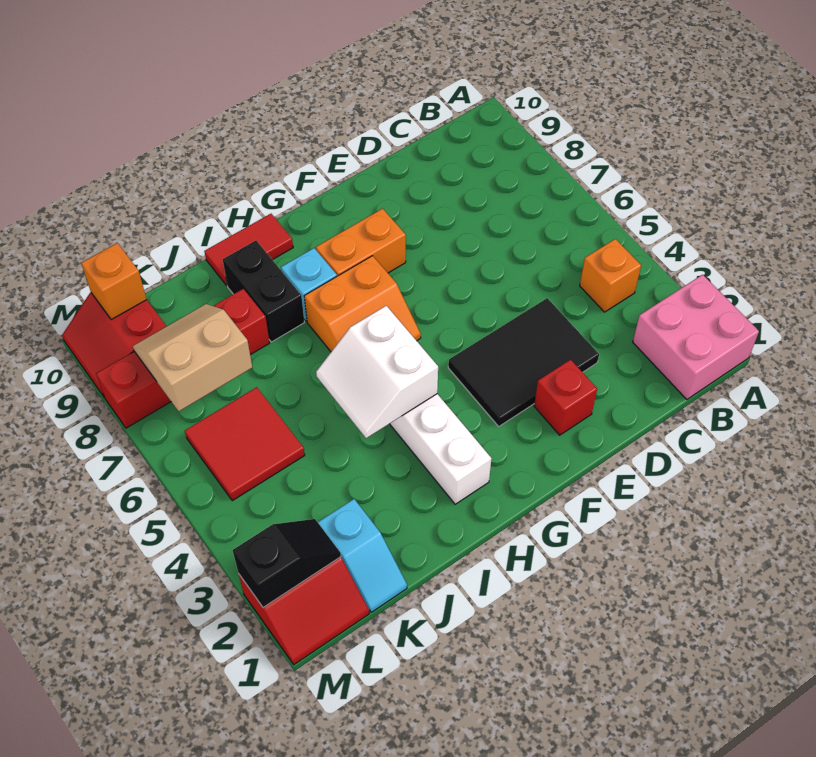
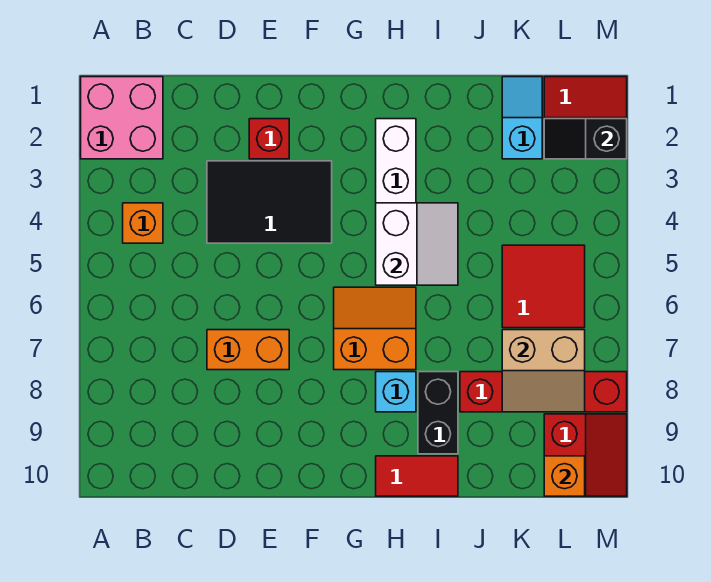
orange brick F8:G8 level 1 -> orange brick D7:E7 level 1

